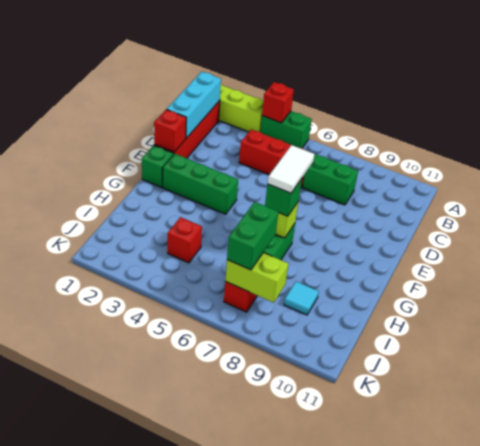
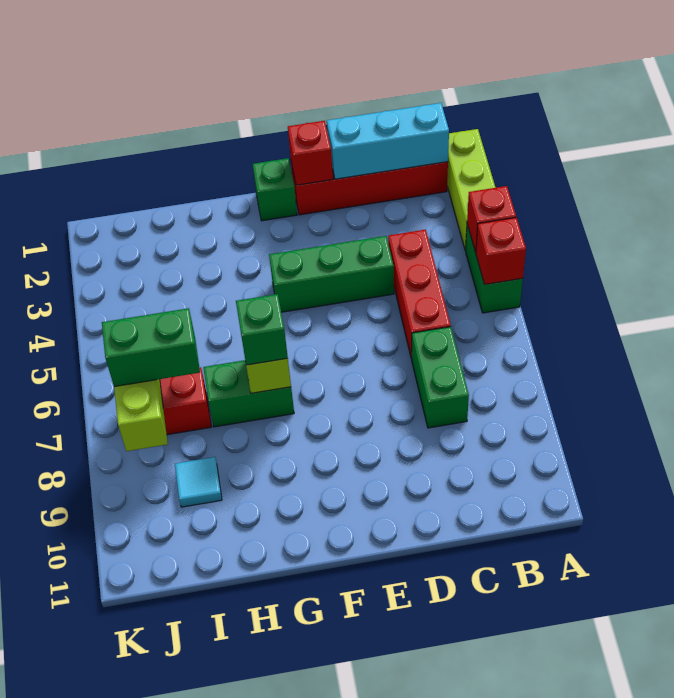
green brick F2:F4 level 1 -> green brick D4:F4 level 1
white tile F7:G7 level 4 -> none
red brick I4 level 1 -> red brick A5 level 2

